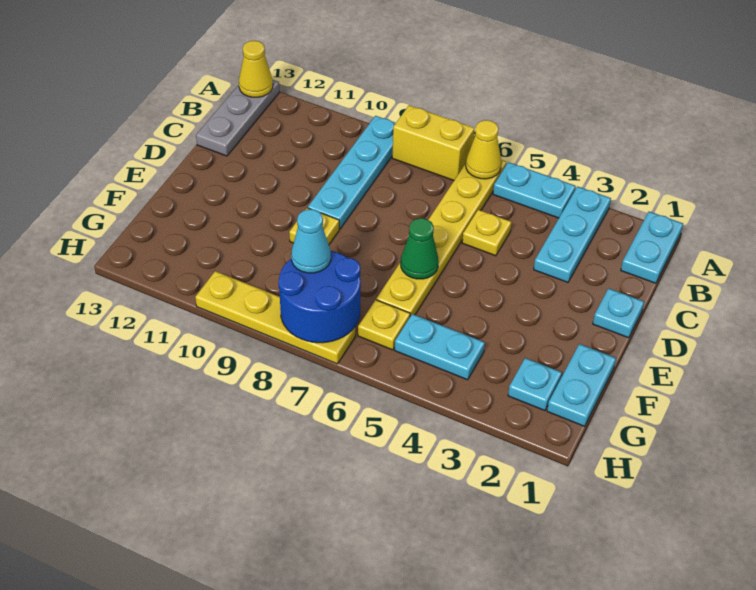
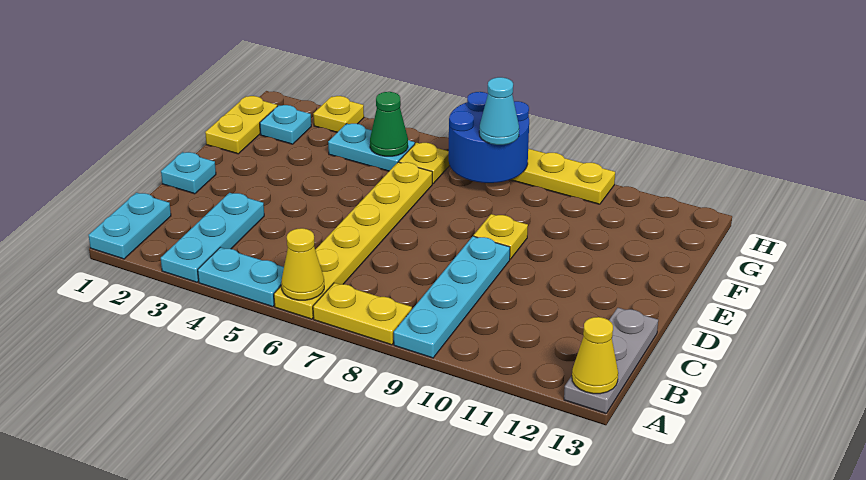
yellow brick A7:A8 level 1 -> yellow plate A7:A8 level 1
yellow plate C5 level 1 -> yellow plate H3 level 1
green cone E6 level 2 -> green cone G5 level 2
cyan plate F1:G1 level 1 -> yellow plate F1:G1 level 1

